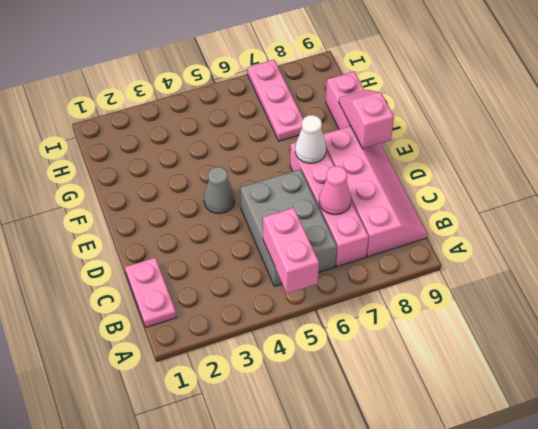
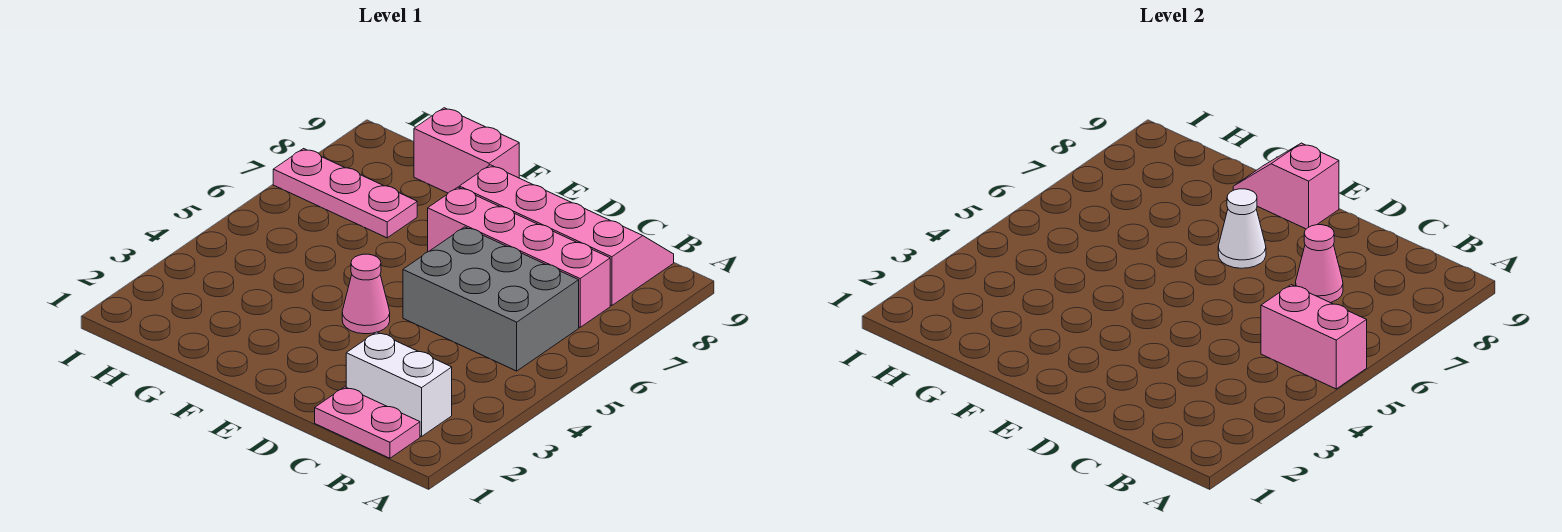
none -> white brick B2:C2 level 1
grey cone E4 level 1 -> pink cone E4 level 1

